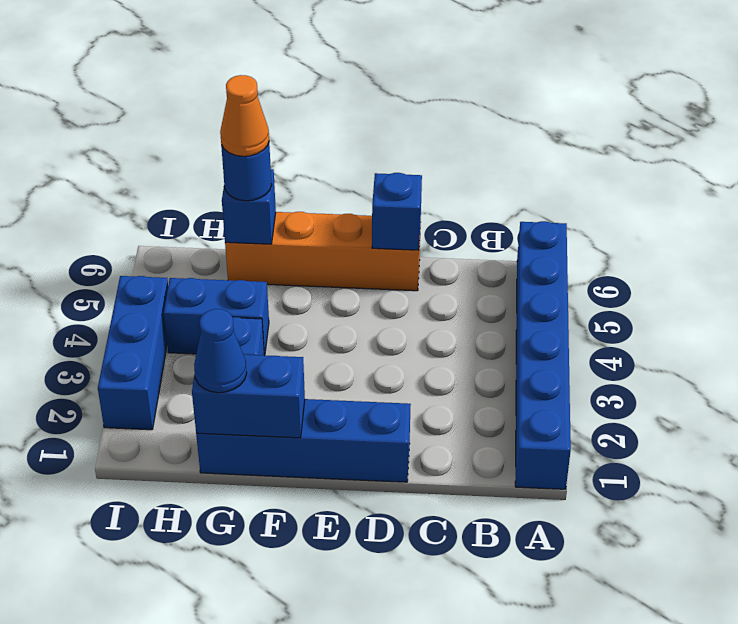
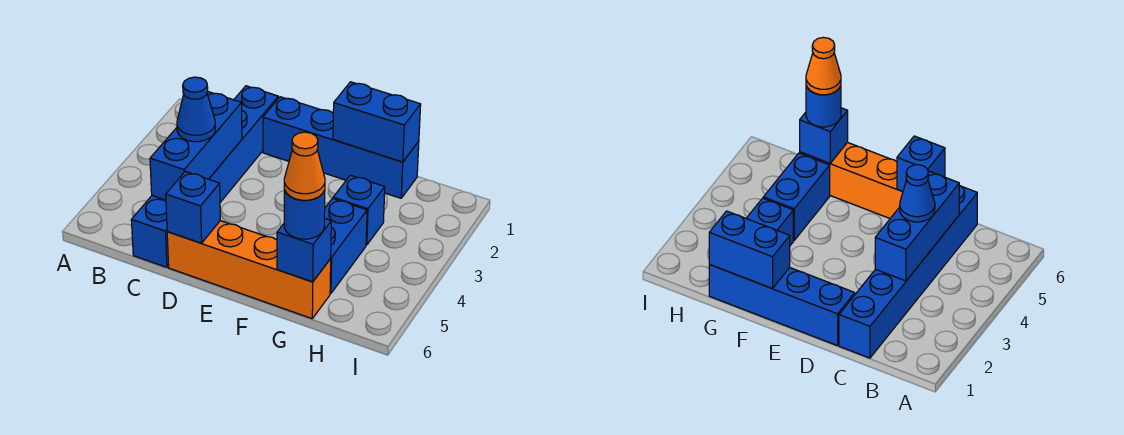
blue brick A1:A6 level 1 -> blue brick C1:C6 level 1
blue cone G1 level 3 -> blue cone C4 level 3
blue brick G4:H4 level 1 -> blue brick G4:G5 level 1
blue brick I2:I4 level 1 -> blue brick C3:C5 level 2

